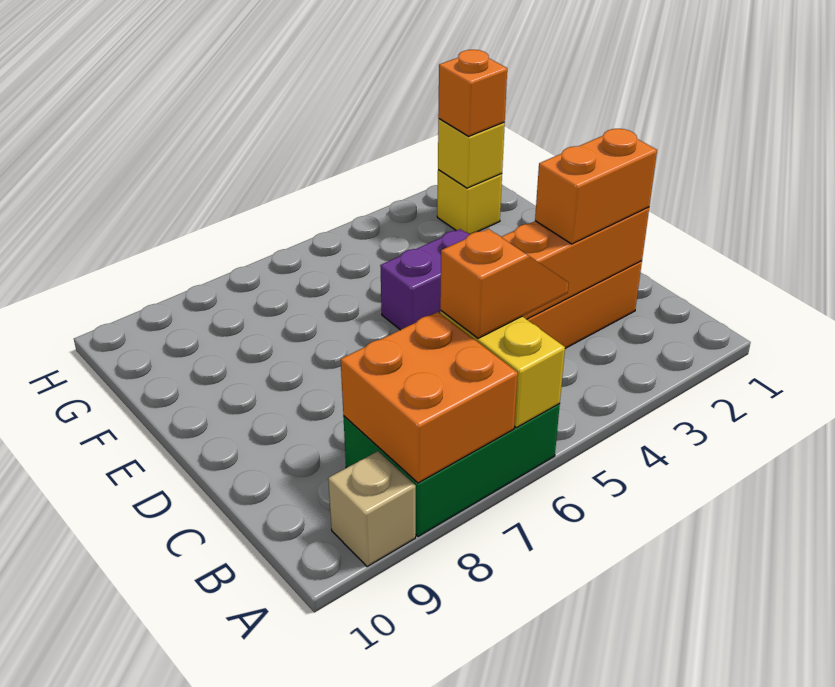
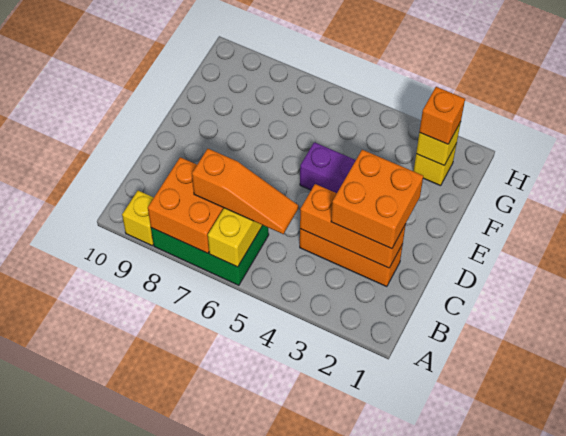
tan brick A9 level 1 -> yellow brick A9 level 1
orange slope B5:B6 level 3 top 6 -> orange slope B5:B7 level 3 top 7
orange brick C2:C3 level 3 -> orange brick C2:D3 level 3

